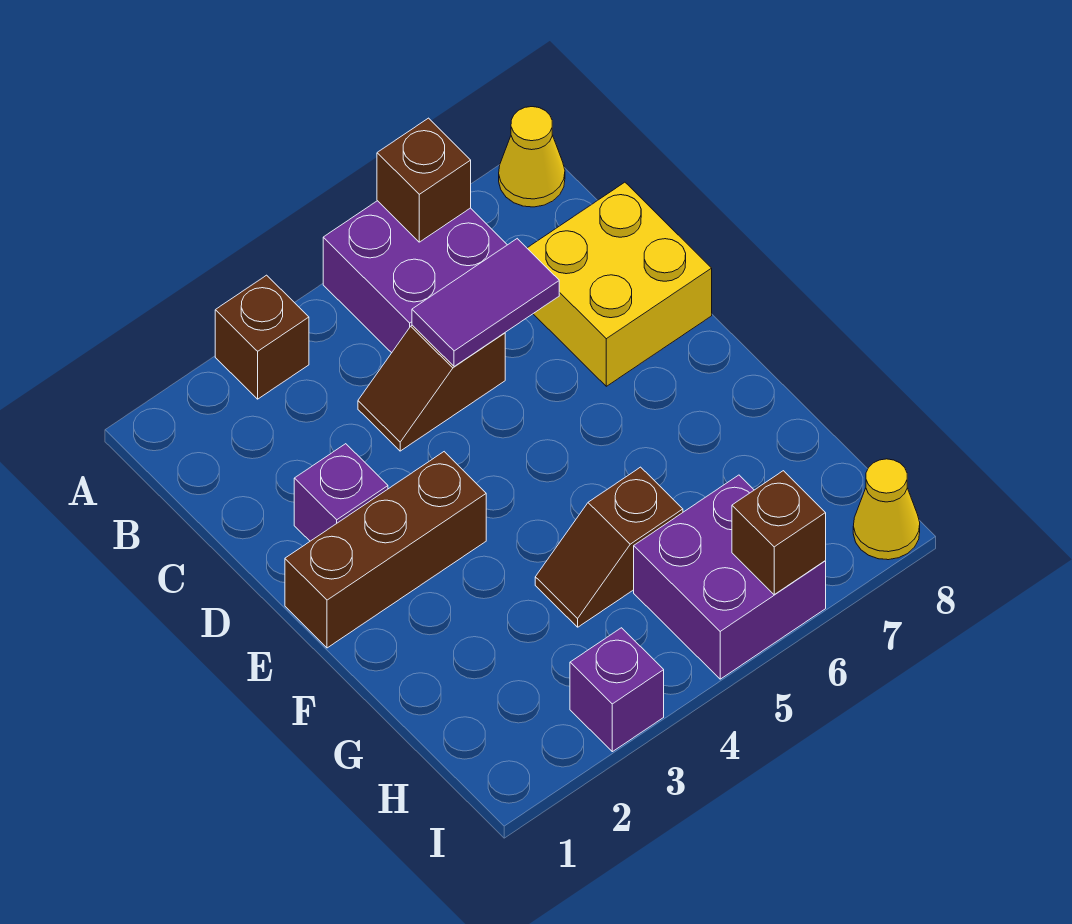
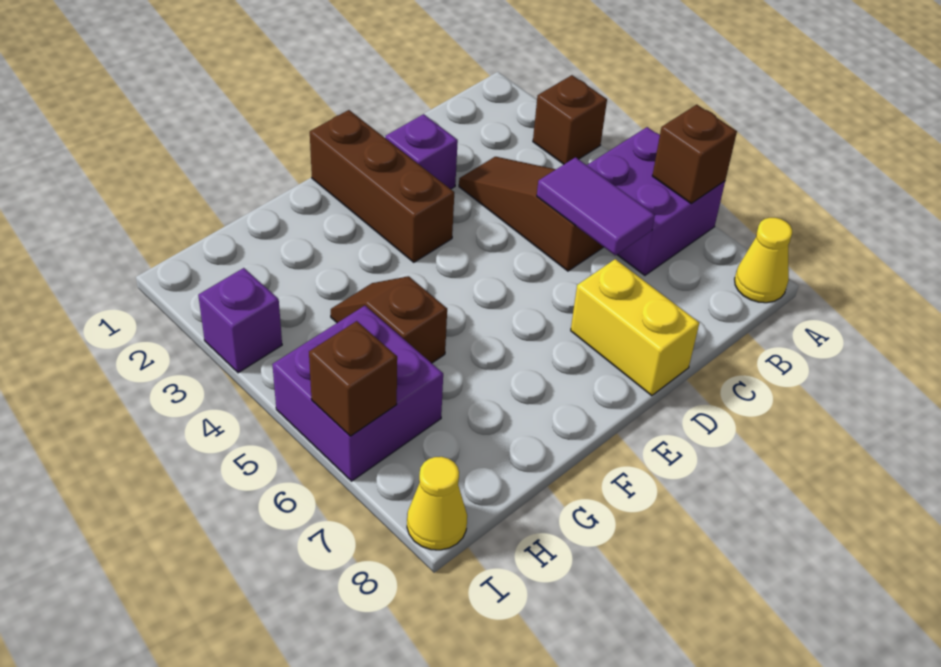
brown slope C4:C5 level 1 top 5 -> brown slope C3:C5 level 1 top 5
yellow brick C7:D8 level 1 -> yellow brick D7:D8 level 1

